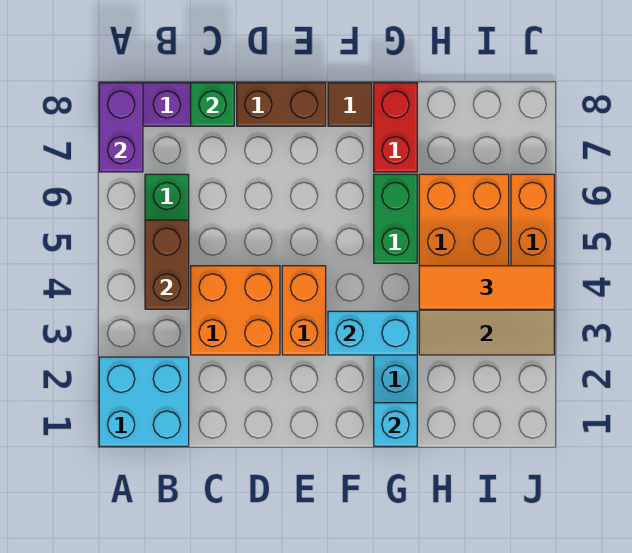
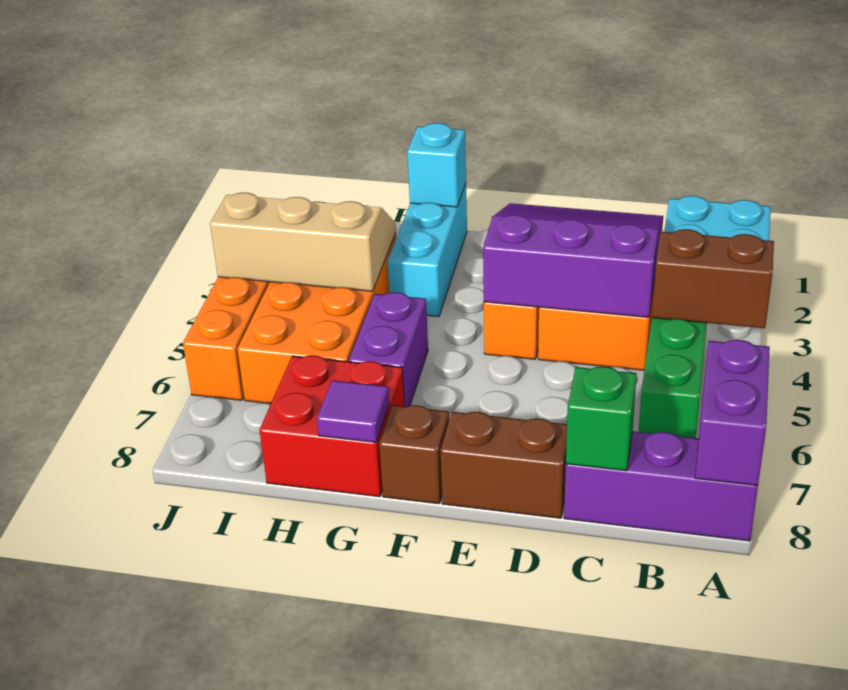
brown brick B4:B5 level 2 -> brown brick A4:B4 level 2
none -> purple slope C2:E4 level 2 top 4
cyan brick F3:G3 level 2 -> none
brown tile F8 level 1 -> brown brick F8 level 1
green brick G5:G6 level 1 -> purple brick G5:G6 level 1
red brick G7:G8 level 1 -> red brick G7:H8 level 1
none -> purple tile G8 level 2
orange tile H4:J4 level 3 -> none

